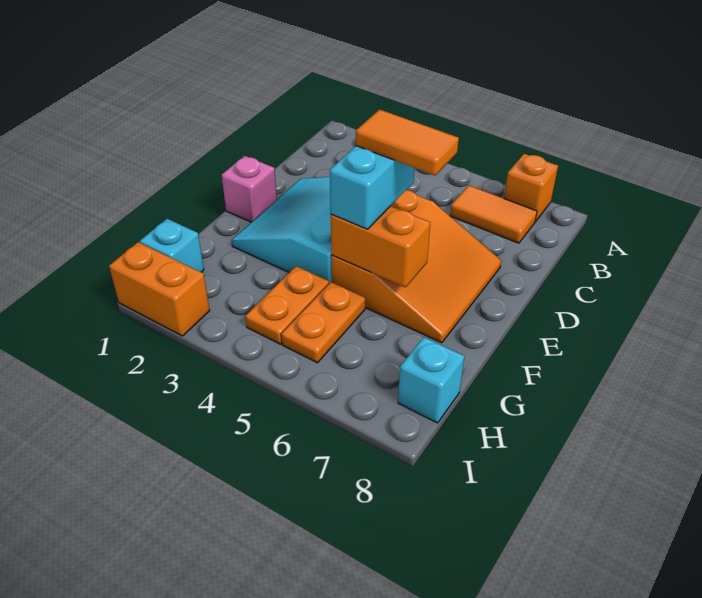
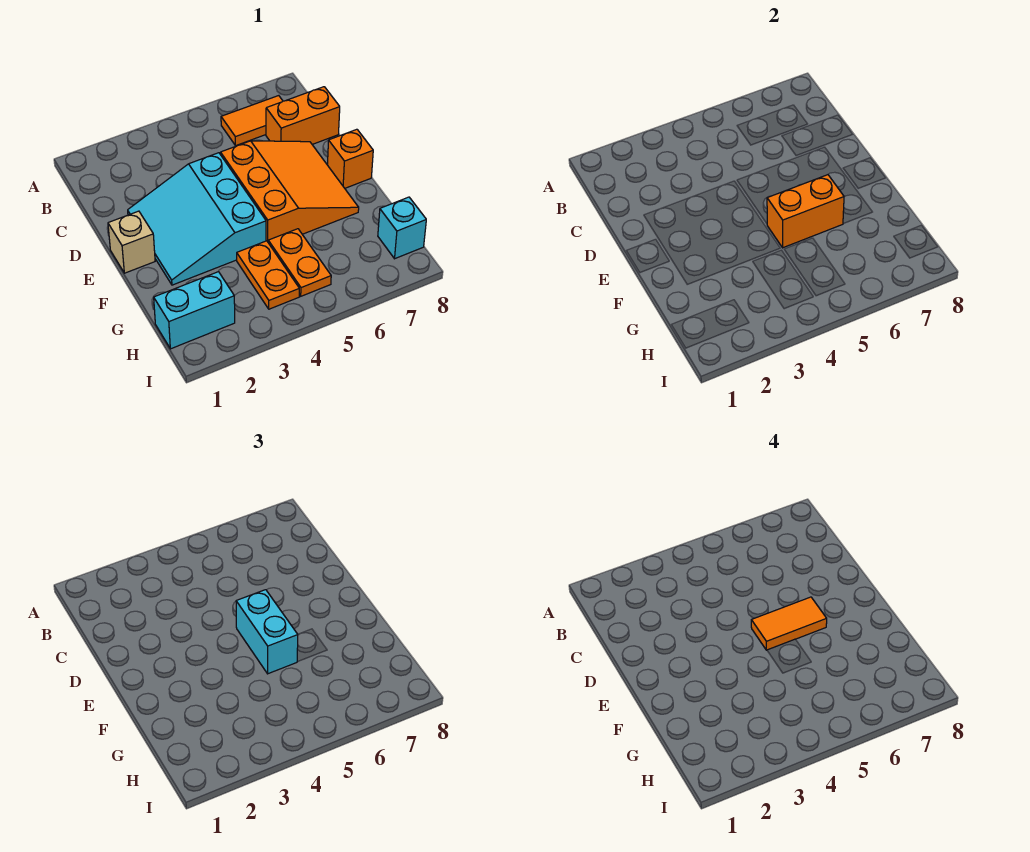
orange brick A7 level 1 -> orange brick E8 level 1
pink brick E1 level 1 -> tan brick E1 level 1
cyan brick H1 level 1 -> cyan brick H1:H2 level 1
orange brick I1:I2 level 1 -> orange brick C7:C8 level 1

